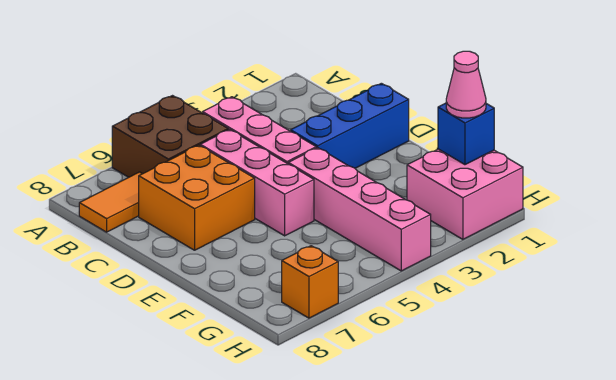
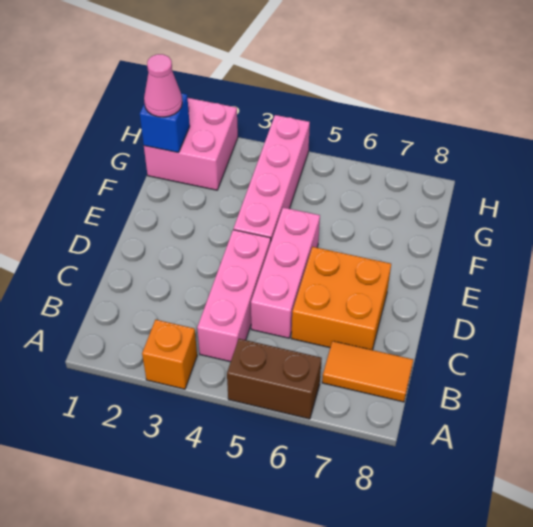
brown brick A5:B6 level 1 -> brown brick A5:A6 level 1
blue brick D1:D3 level 1 -> none
orange brick H7 level 1 -> orange brick A3 level 1

